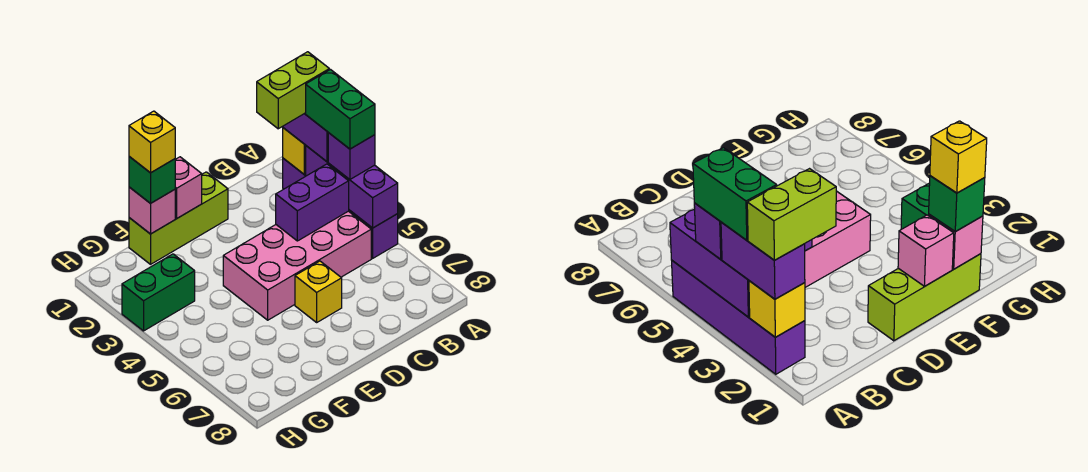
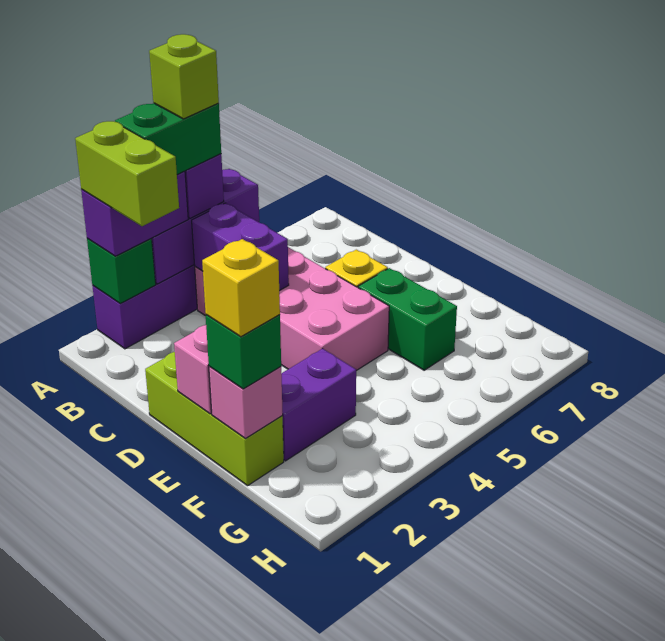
yellow brick A2 level 2 -> green brick A2 level 2
none -> lime brick A4 level 5
none -> purple brick F2:F3 level 1
green brick G3:H3 level 1 -> green brick E6:F6 level 1

